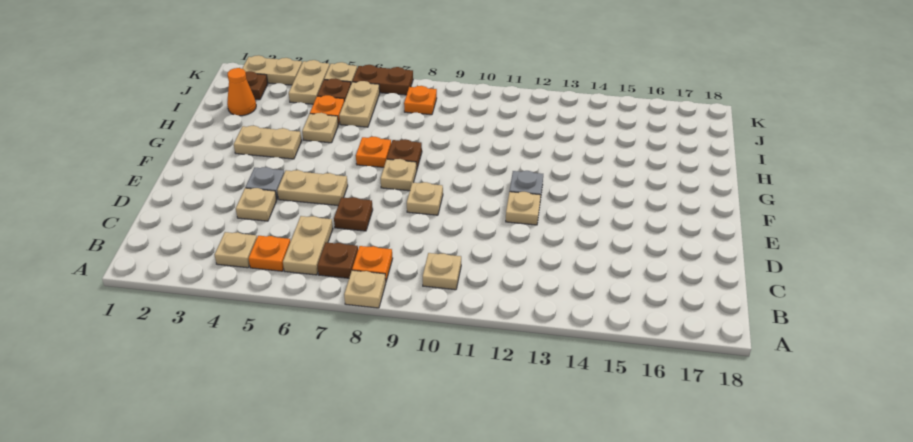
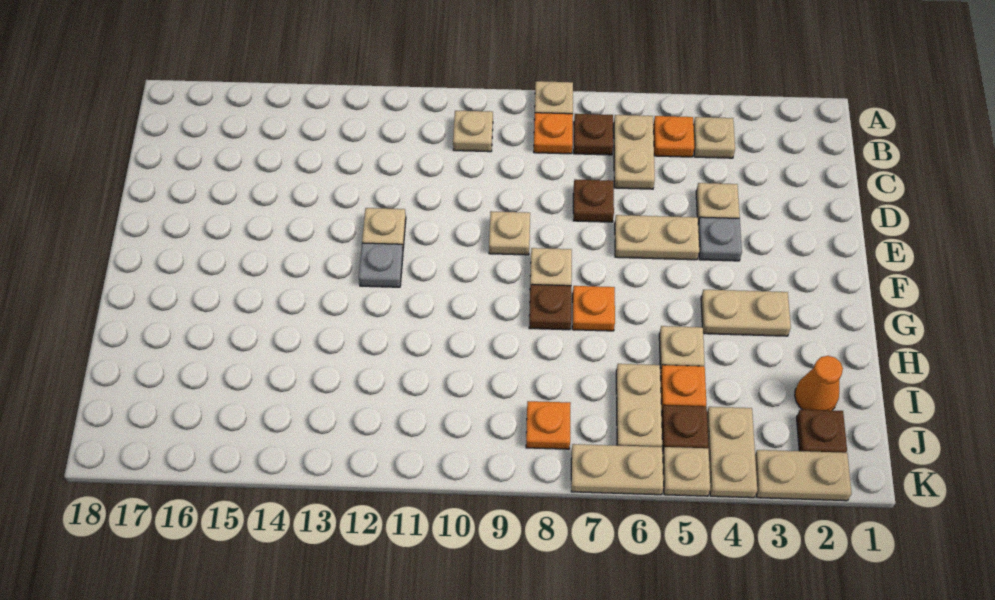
brown plate K6:K7 level 1 -> tan plate K6:K7 level 1

